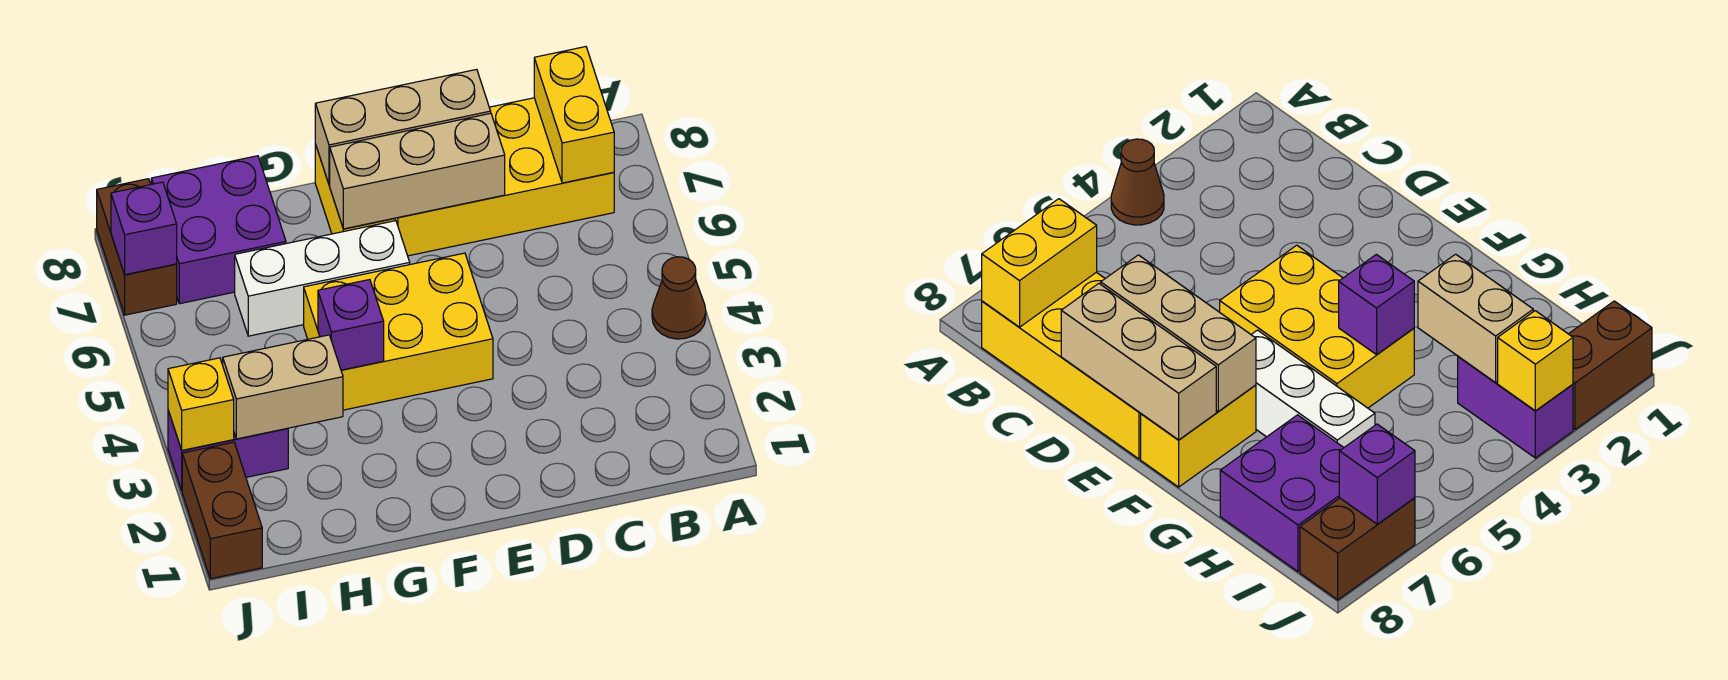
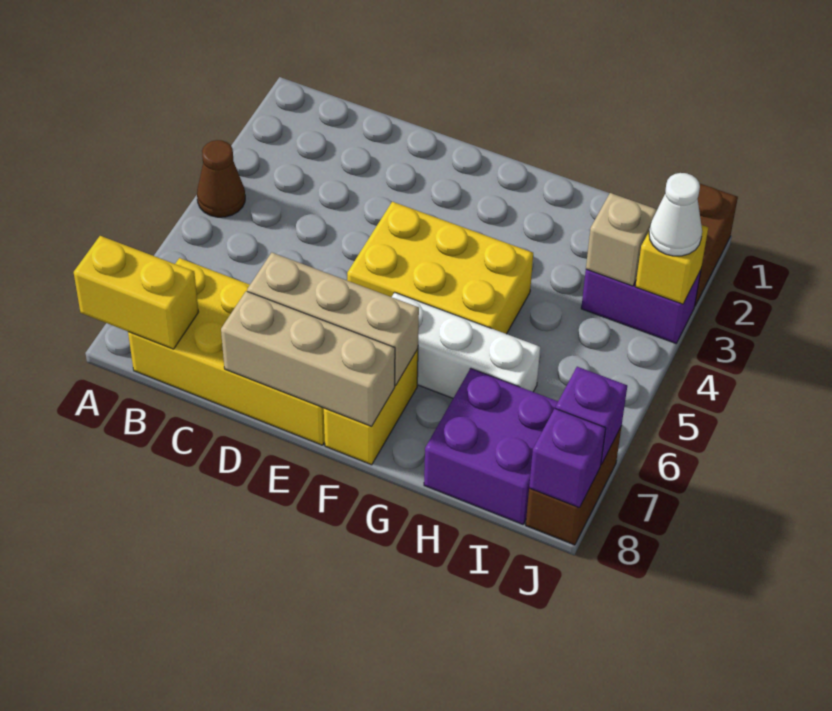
yellow brick B7:B8 level 2 -> yellow brick A8:B8 level 2
purple brick G4 level 2 -> purple brick J8 level 2
tan brick H3:I3 level 2 -> tan brick I3 level 2
none -> white cone J3 level 3

